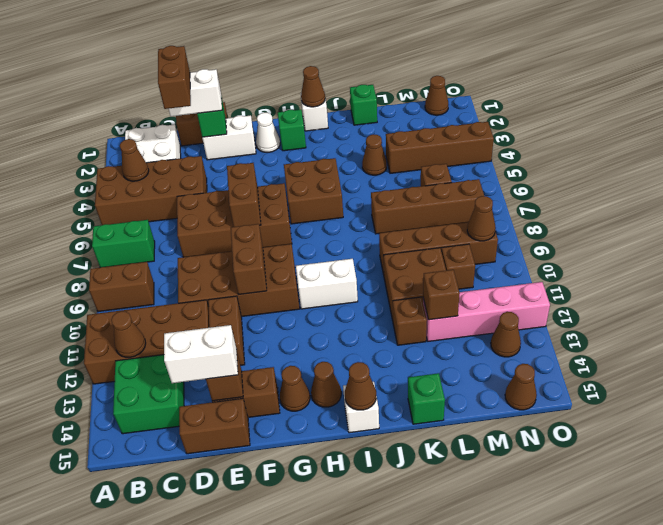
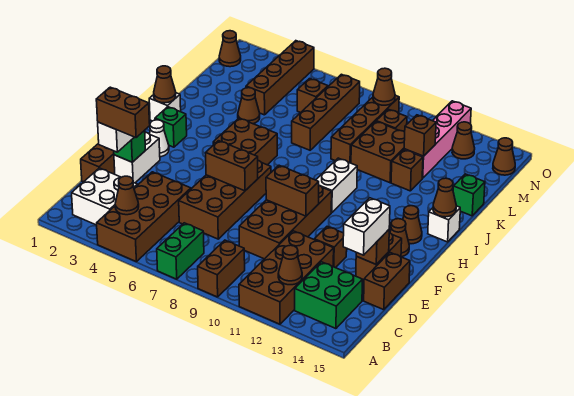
brown brick E11:E12 level 1 -> brown brick E12 level 1
green brick K1 level 1 -> none

